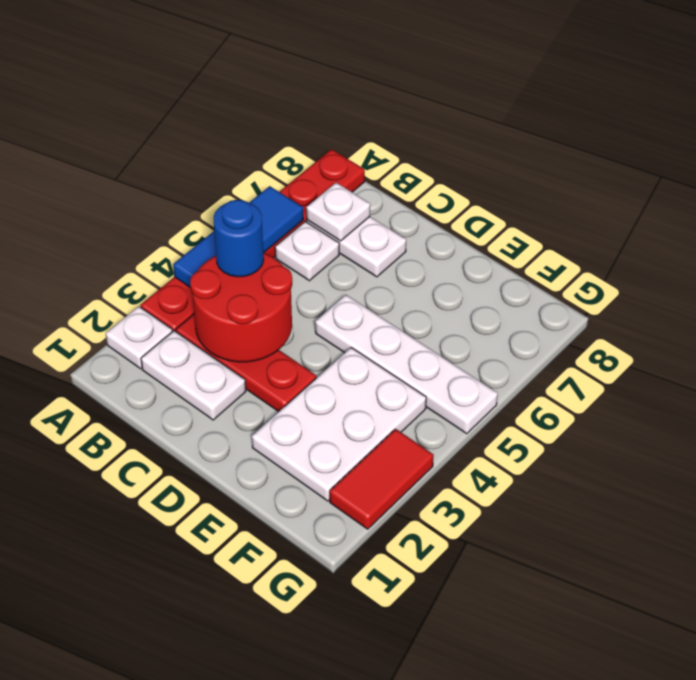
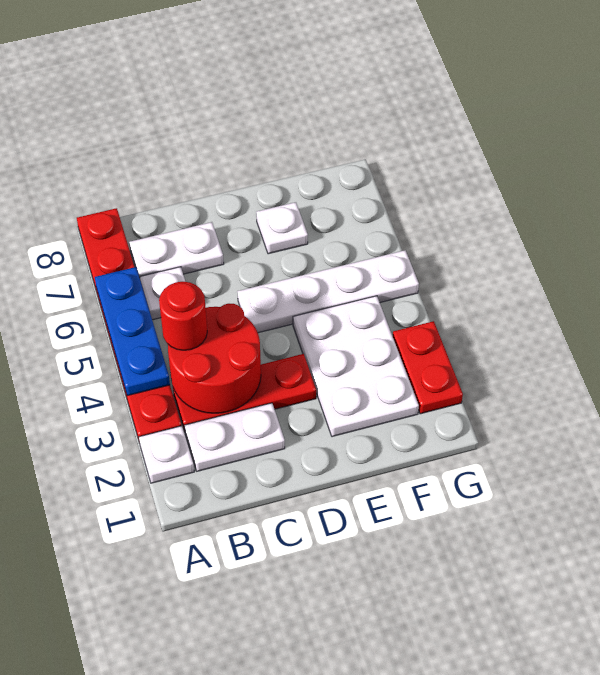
blue tile A4:A6 level 2 -> blue plate A4:A6 level 2
blue round brick B4 level 3 -> red round brick B4 level 3
white plate B7 level 2 -> white plate E7 level 1
red tile G2:G3 level 1 -> red plate G2:G3 level 1

